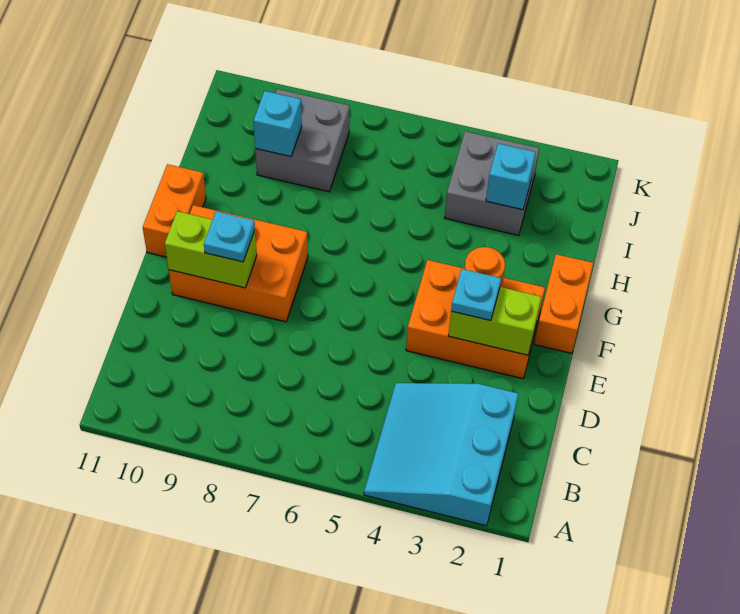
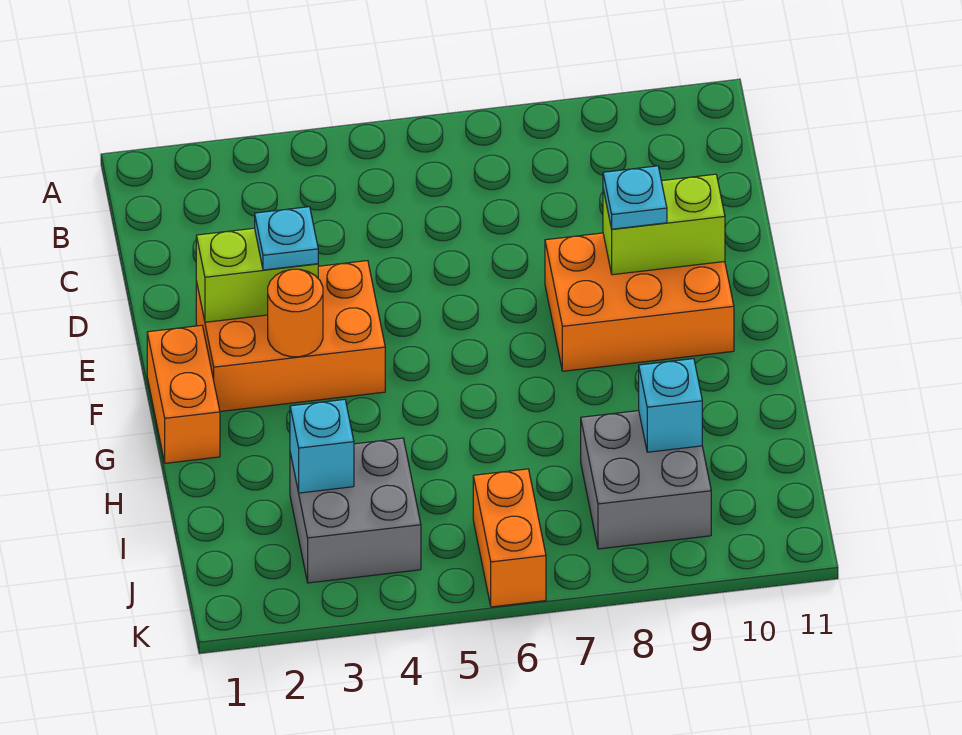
cyan slope A2:C4 level 1 top 2 -> none
orange brick F11:G11 level 1 -> orange brick J6:K6 level 1

